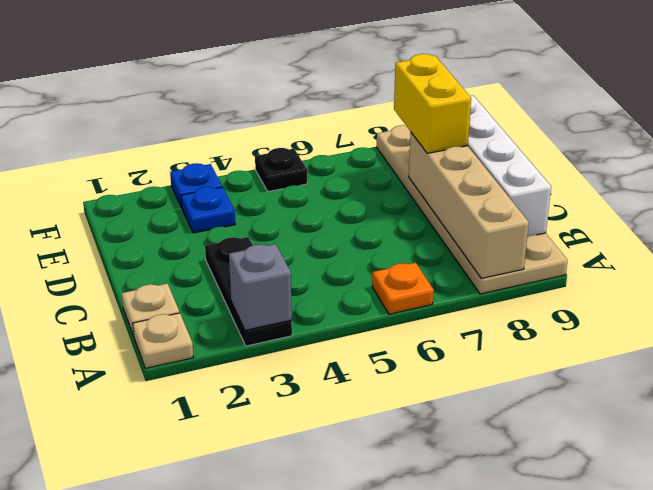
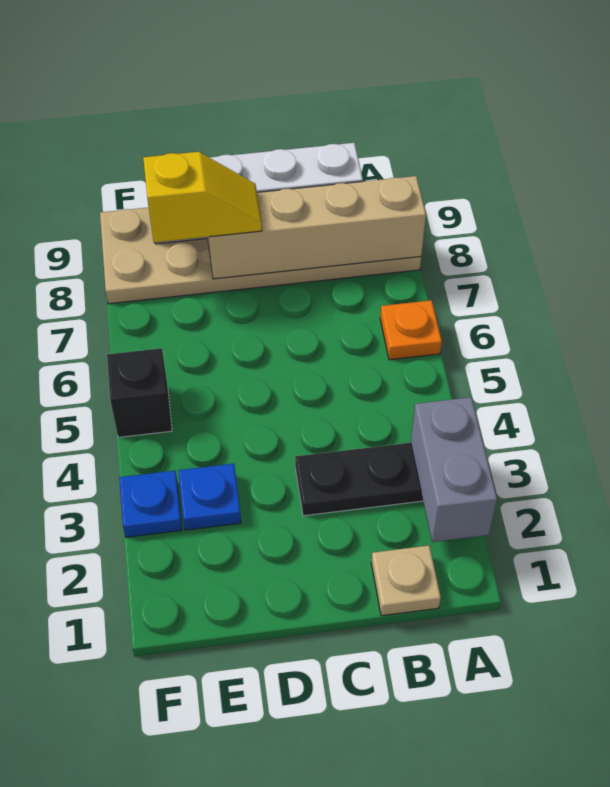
tan plate A1 level 1 -> none
grey brick A3 level 2 -> grey brick A2:A3 level 2
yellow brick D8:E8 level 3 -> yellow slope D8:E8 level 3 top E
black plate F5 level 1 -> black brick F5 level 1

